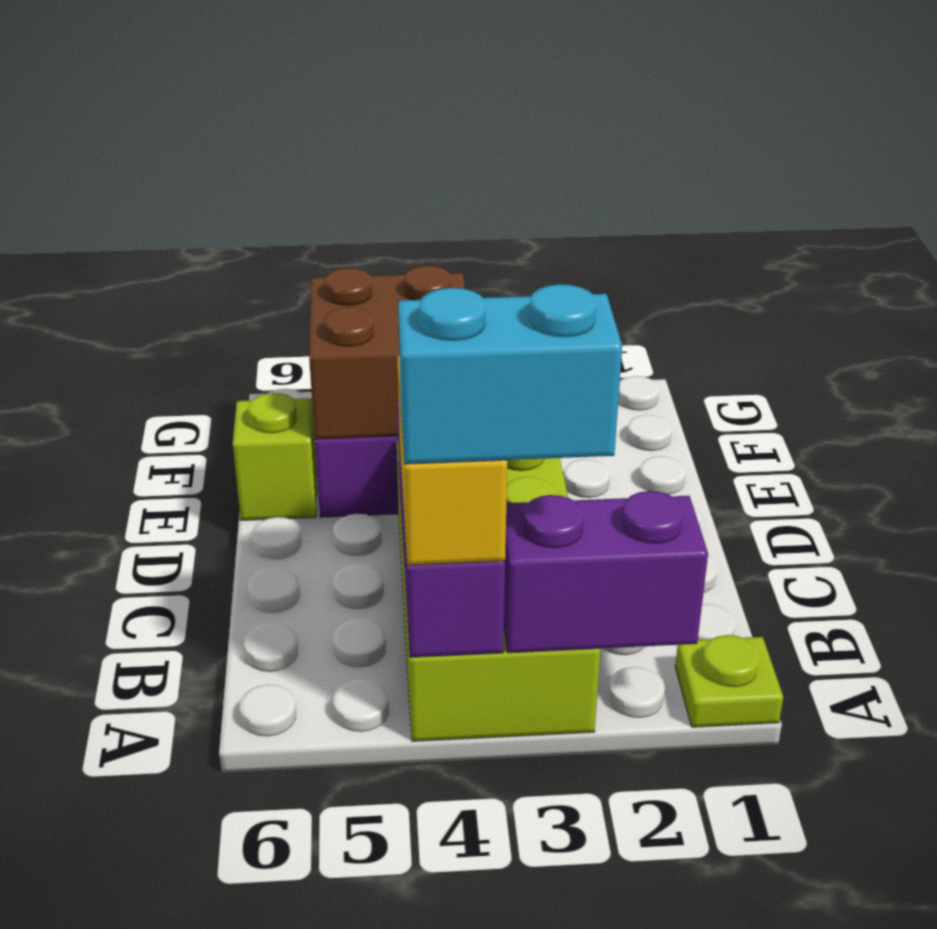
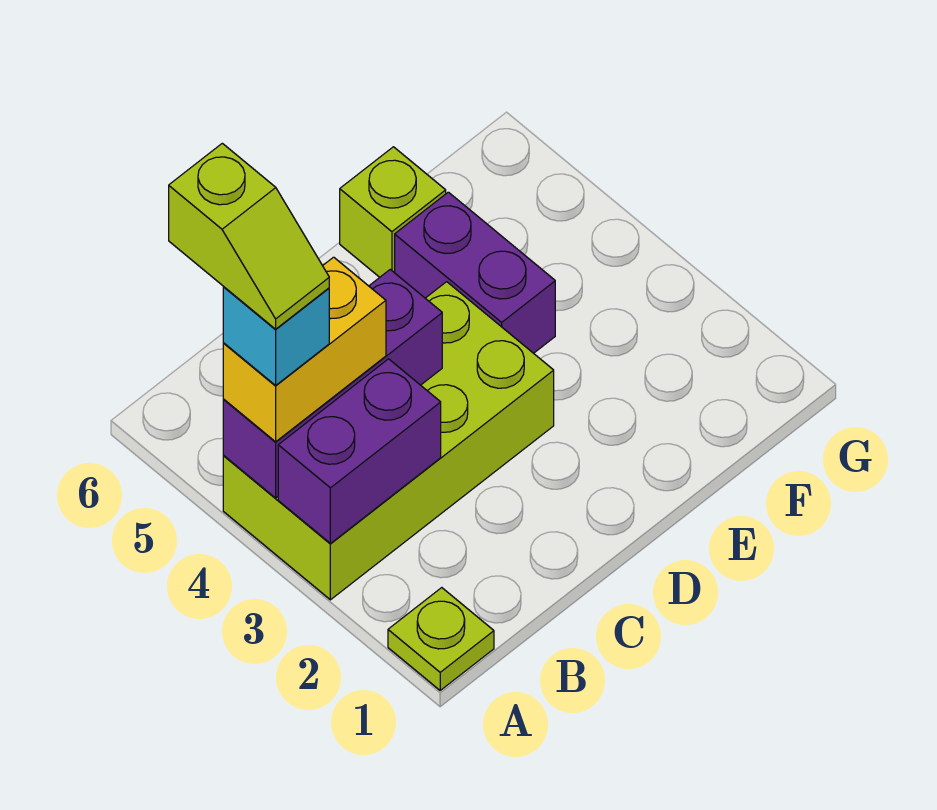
purple brick A2:A3 level 2 -> purple brick A3:B3 level 2
cyan brick A3:A4 level 4 -> cyan brick A4 level 4
none -> lime slope A4:A5 level 5 top 5
brown brick E4:F5 level 2 -> none

